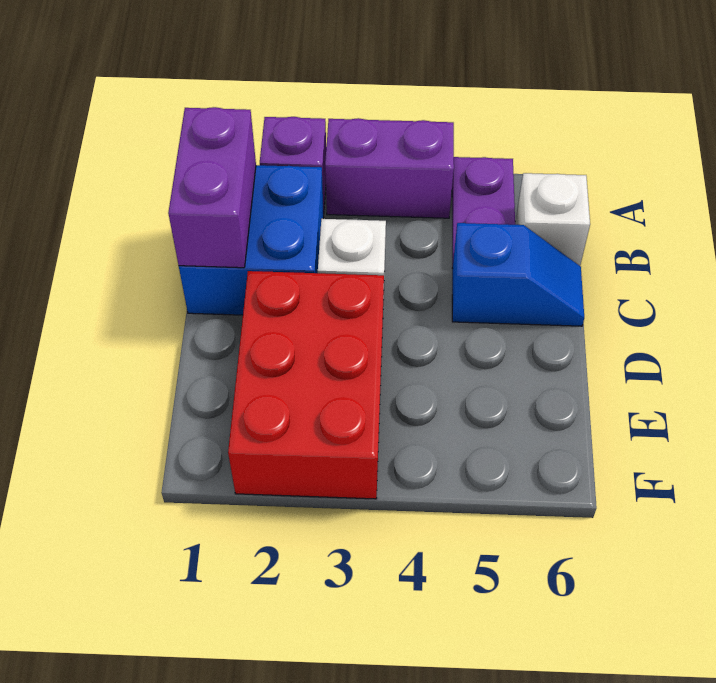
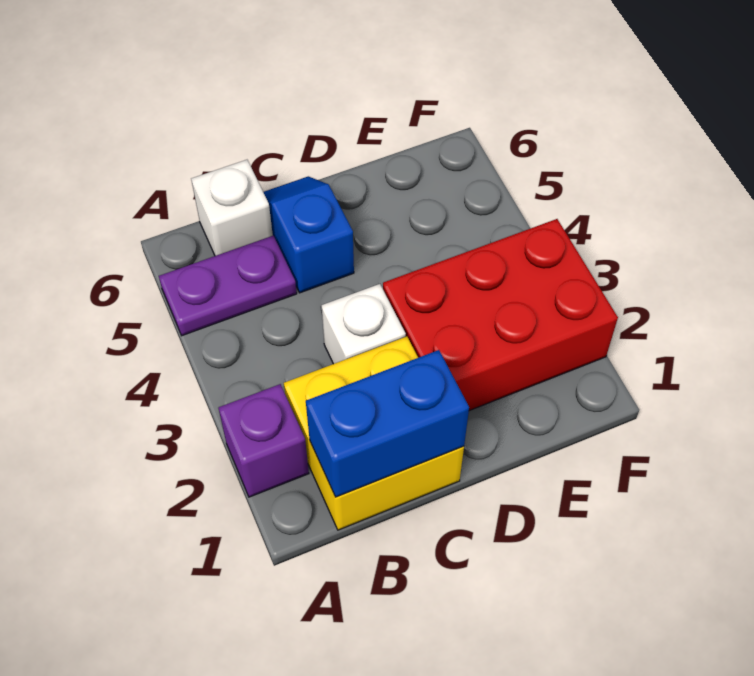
purple brick A3:A4 level 1 -> none
blue brick B1:C2 level 1 -> yellow brick B1:C2 level 1
purple brick B1:C1 level 2 -> blue brick B1:C1 level 2

